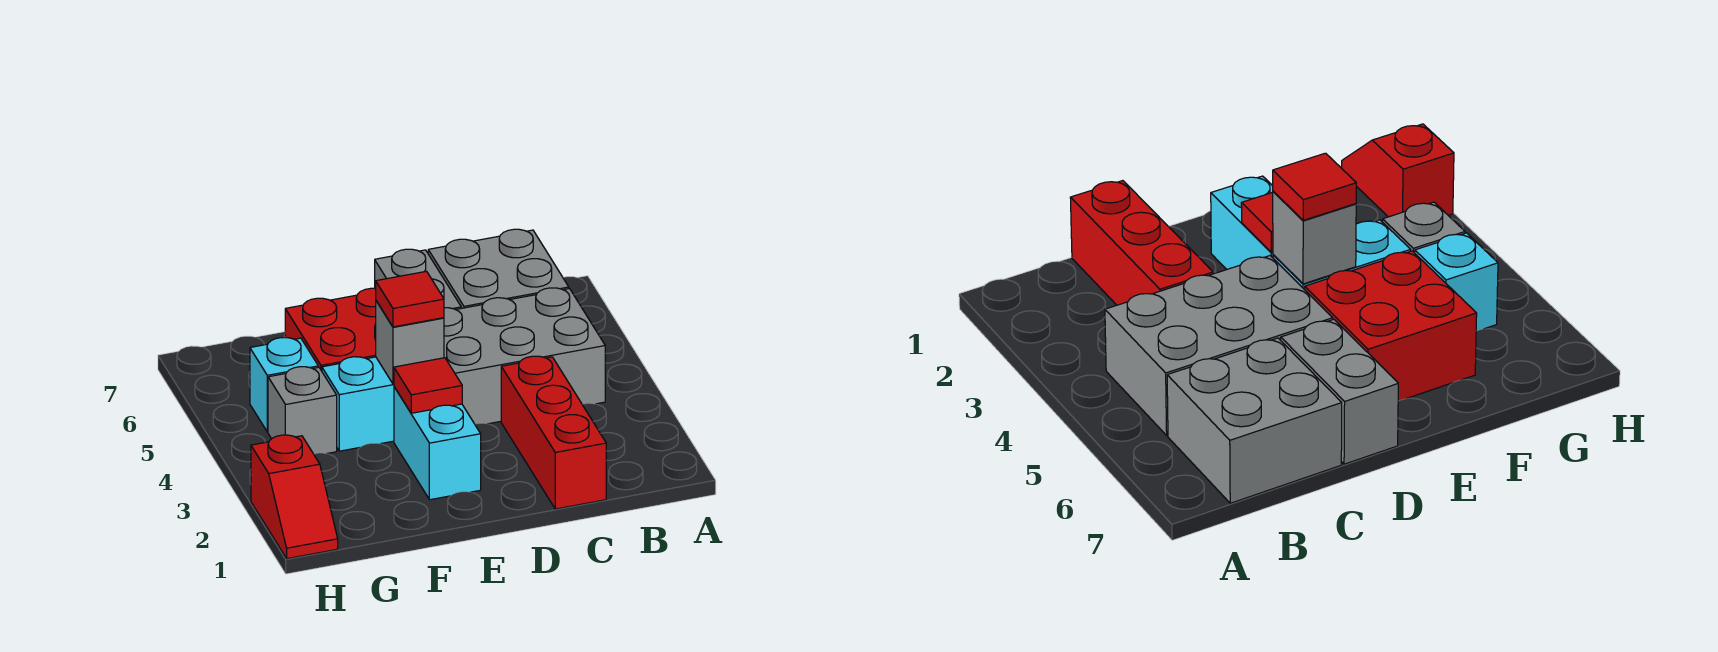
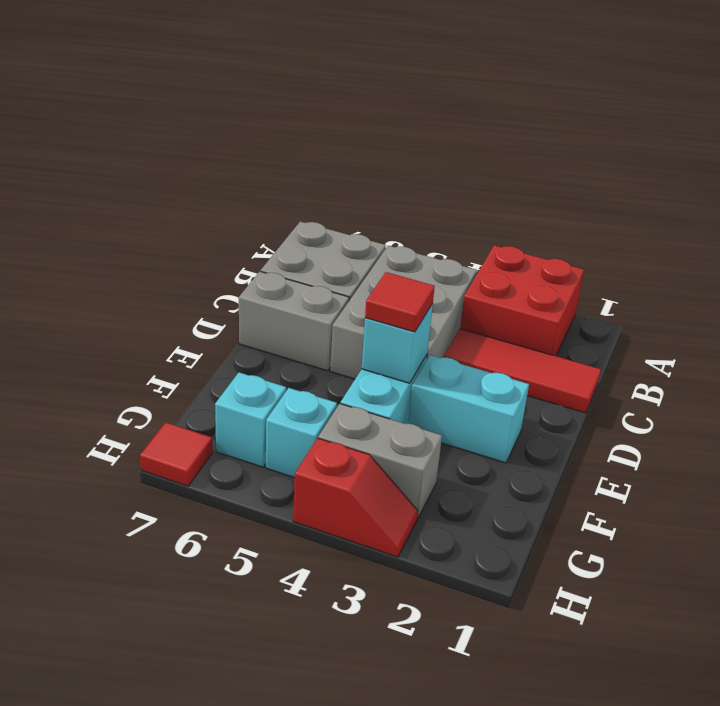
red brick C1:C3 level 1 -> red tile C1:C3 level 1
red tile E3 level 2 -> red tile H7 level 1
grey brick E4 level 2 -> cyan brick E4 level 2
red brick E5:F6 level 1 -> red brick A2:B3 level 1
grey brick G4 level 1 -> grey brick G3:G4 level 1
none -> cyan brick G6 level 1
red slope H1:H2 level 1 top 2 -> red slope H3:H4 level 1 top 4

